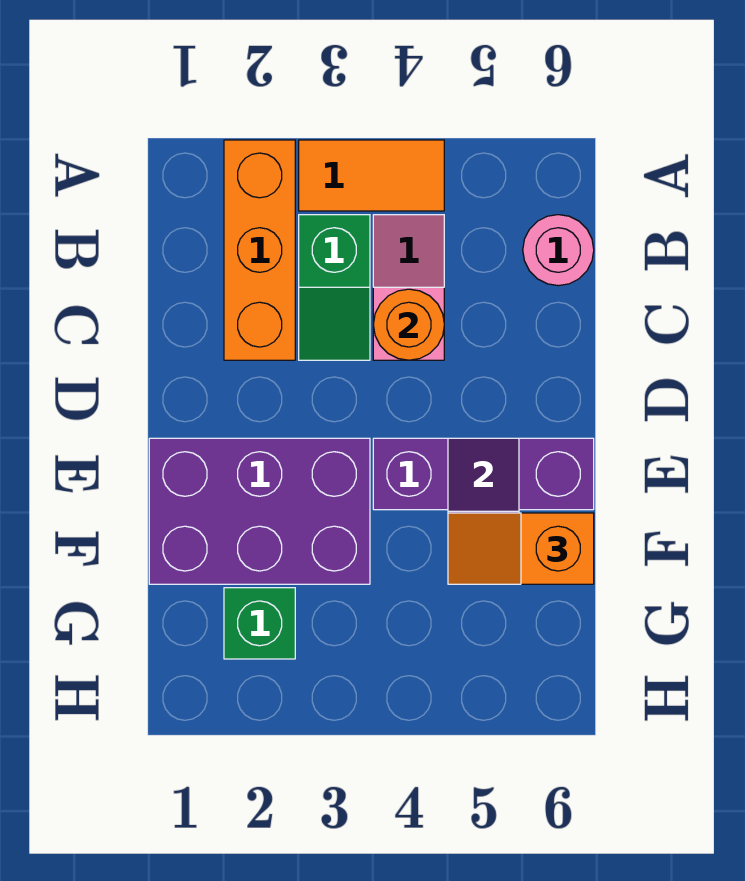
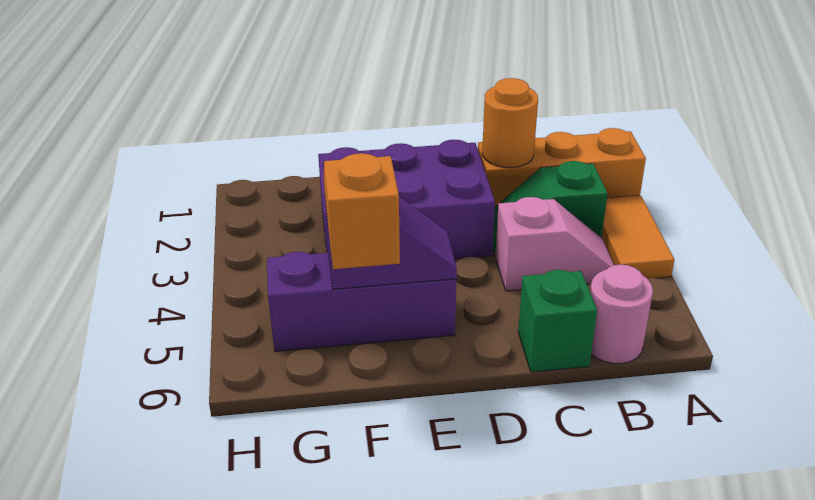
orange round brick C4 level 2 -> orange round brick C2 level 2
purple brick E1:F3 level 1 -> purple brick D2:F3 level 1
purple brick E4:E6 level 1 -> purple brick E5:G5 level 1
green brick G2 level 1 -> green brick C6 level 1

